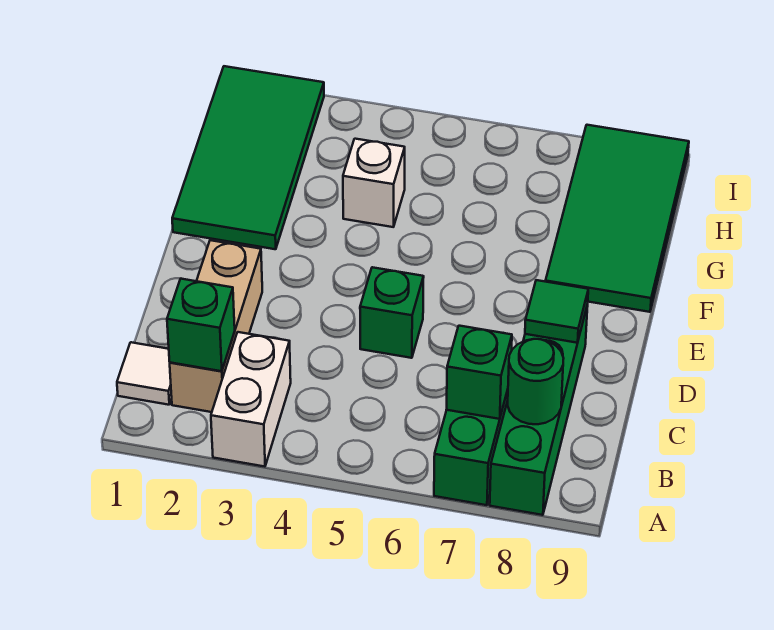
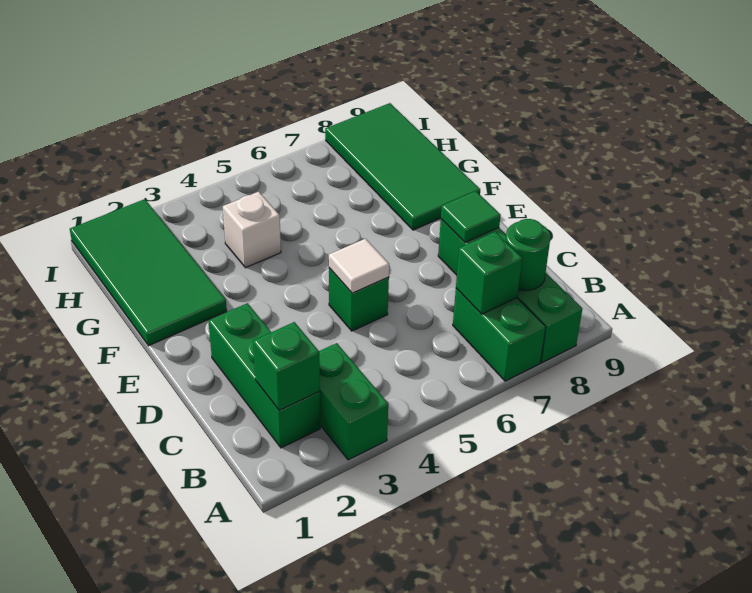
white brick A3:B3 level 1 -> green brick A3:B3 level 1
white tile B1 level 1 -> white tile D5 level 2
tan brick B2:D2 level 1 -> green brick B2:D2 level 1

